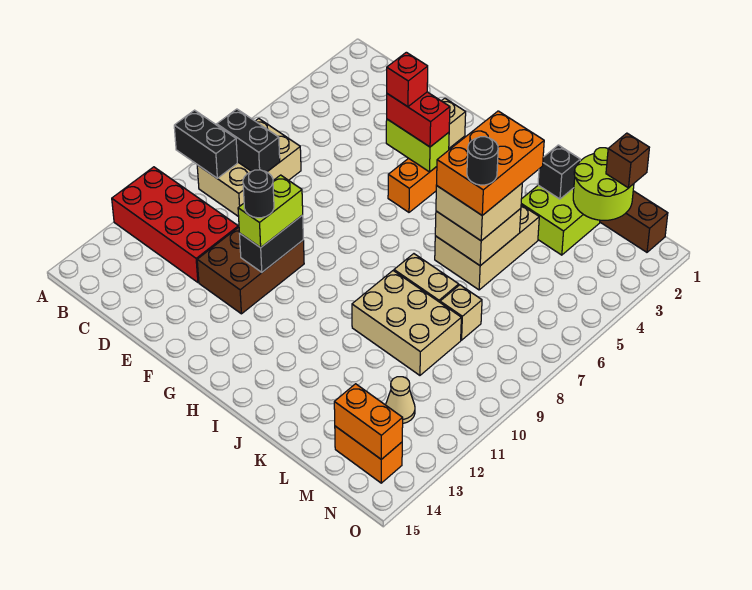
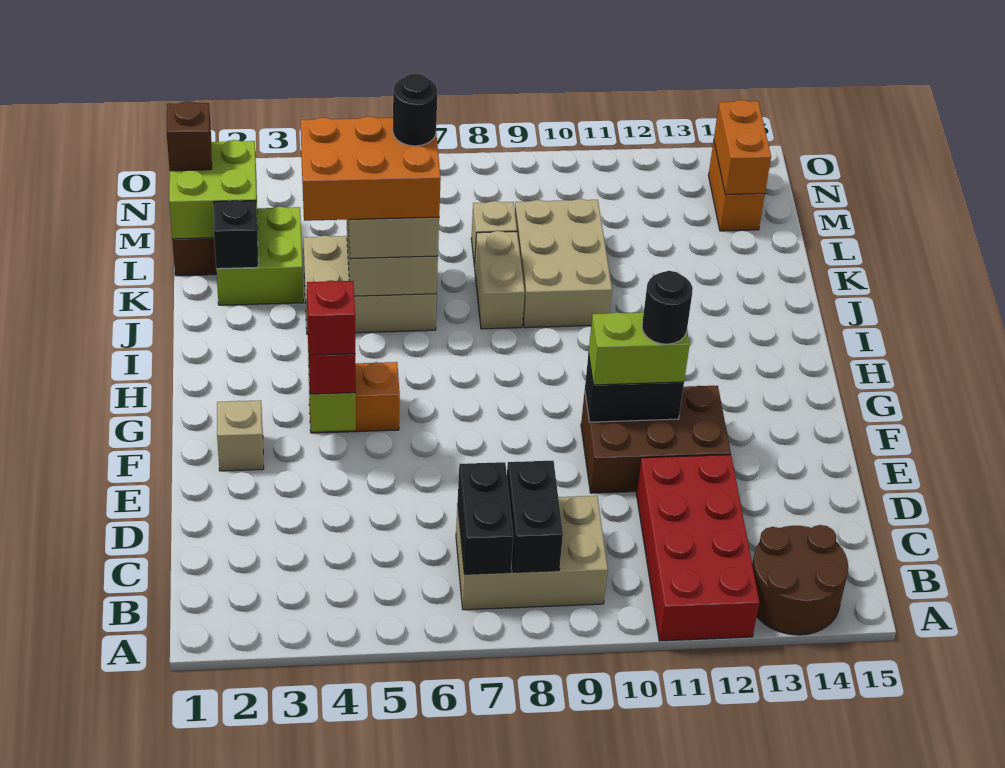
black brick A9:B9 level 2 -> black brick B7:C7 level 2
none -> brown round brick A13:B14 level 1
lime round brick L1:M2 level 2 -> lime brick L1:M2 level 2
tan cone M12 level 1 -> none

